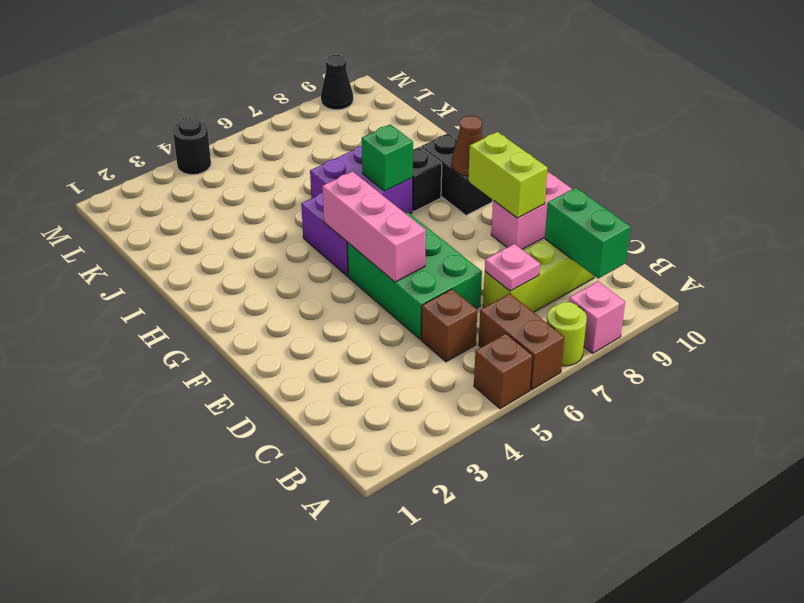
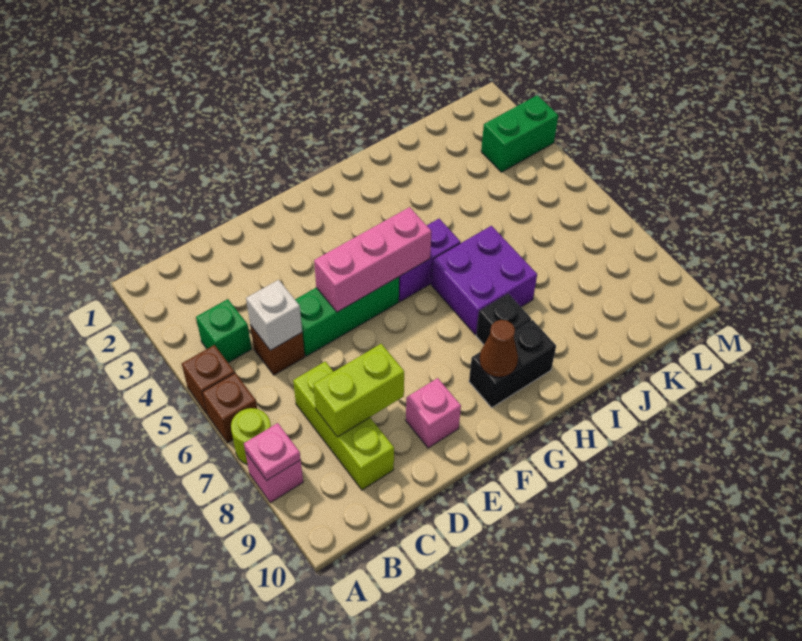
brown brick A6:B6 level 1 -> brown brick A6 level 1
green brick B9:C9 level 2 -> green brick L3:M3 level 1
none -> white brick C5 level 2
pink plate C7 level 2 -> pink plate A8 level 2
green brick D5:F6 level 1 -> green brick D5:F5 level 1
pink brick E9:E10 level 1 -> pink brick E9 level 1
lime brick E9:F9 level 2 -> lime brick C8:D8 level 2
green brick H7 level 2 -> green brick B4 level 1
black round brick M4 level 1 -> none
black cone M9 level 1 -> none

